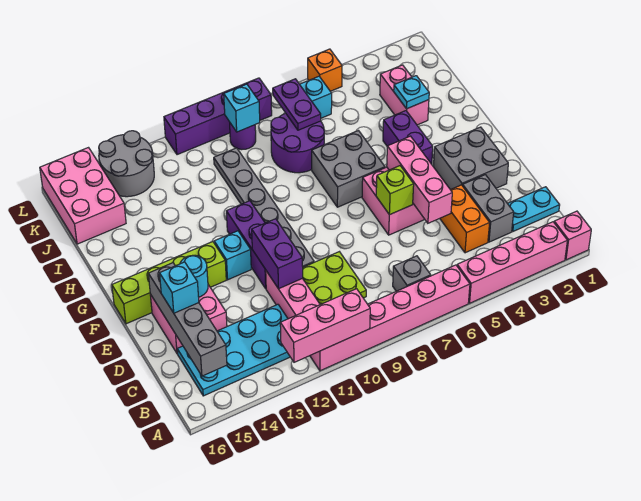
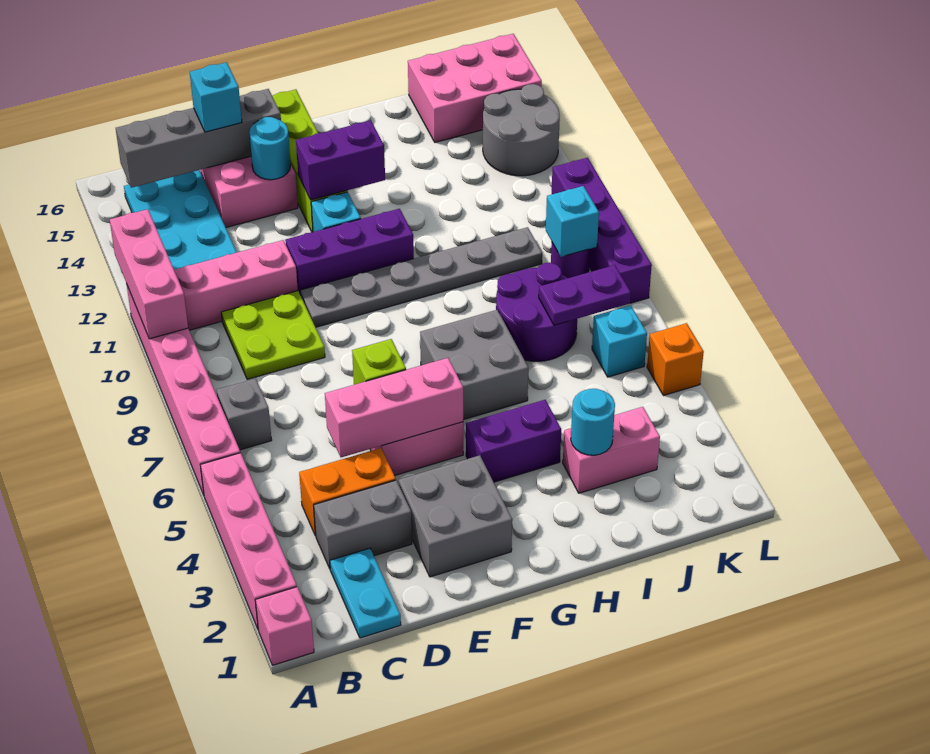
purple brick D11:E11 level 2 -> purple brick F13:G13 level 2
cyan plate I3 level 2 -> cyan round brick I3 level 2

